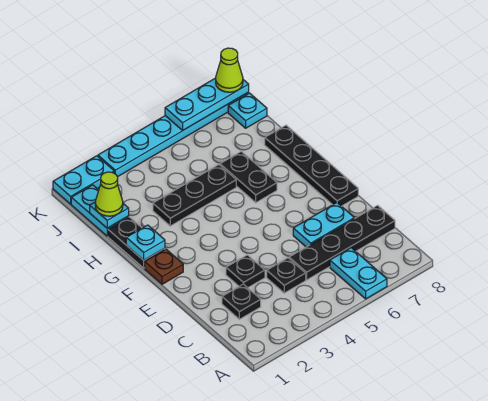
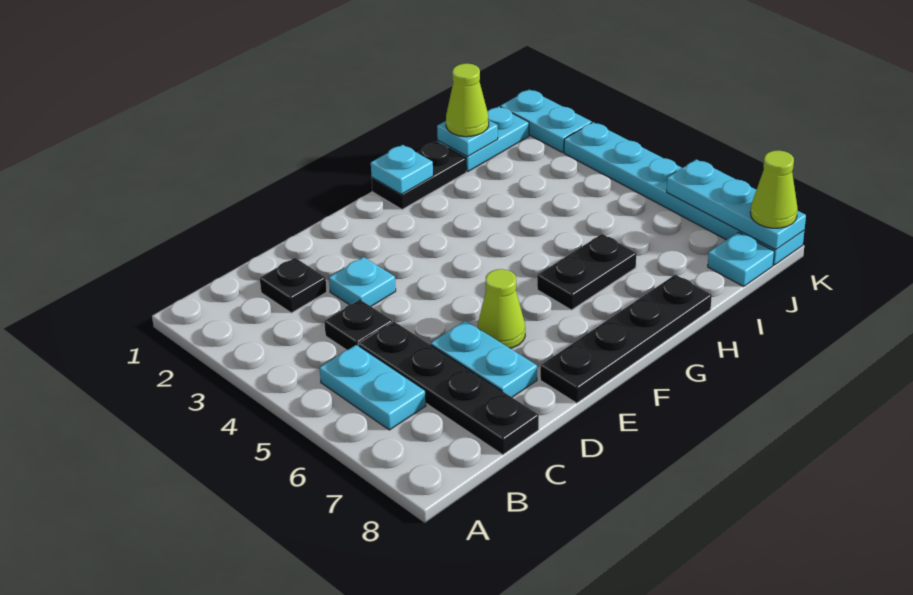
cyan plate A6:B6 level 1 -> cyan plate B5:B6 level 1
black plate D3 level 1 -> cyan plate D3 level 1
none -> lime cone E6 level 1
brown plate F1 level 1 -> none
black plate H3:H5 level 1 -> none

